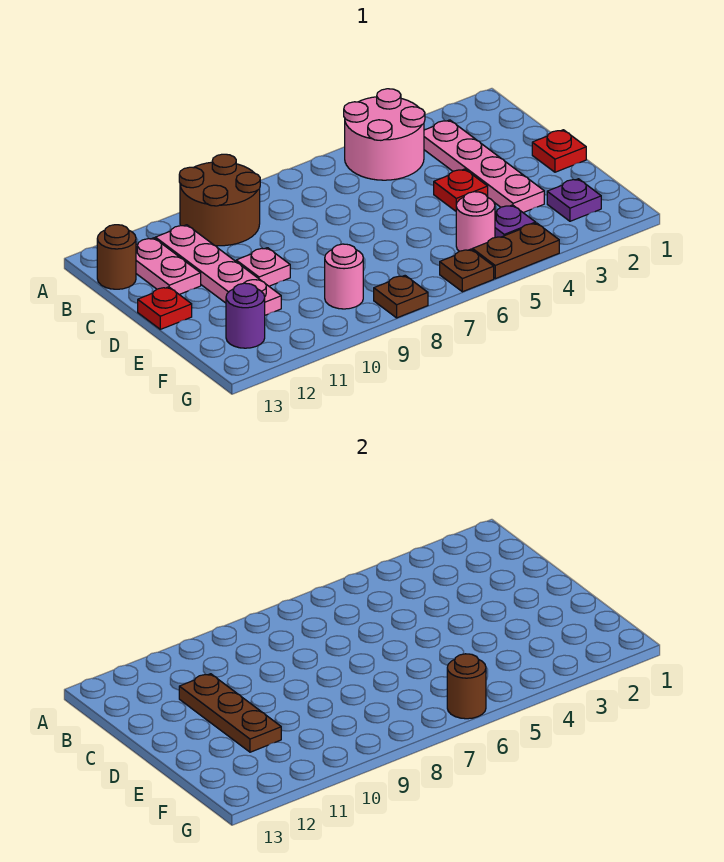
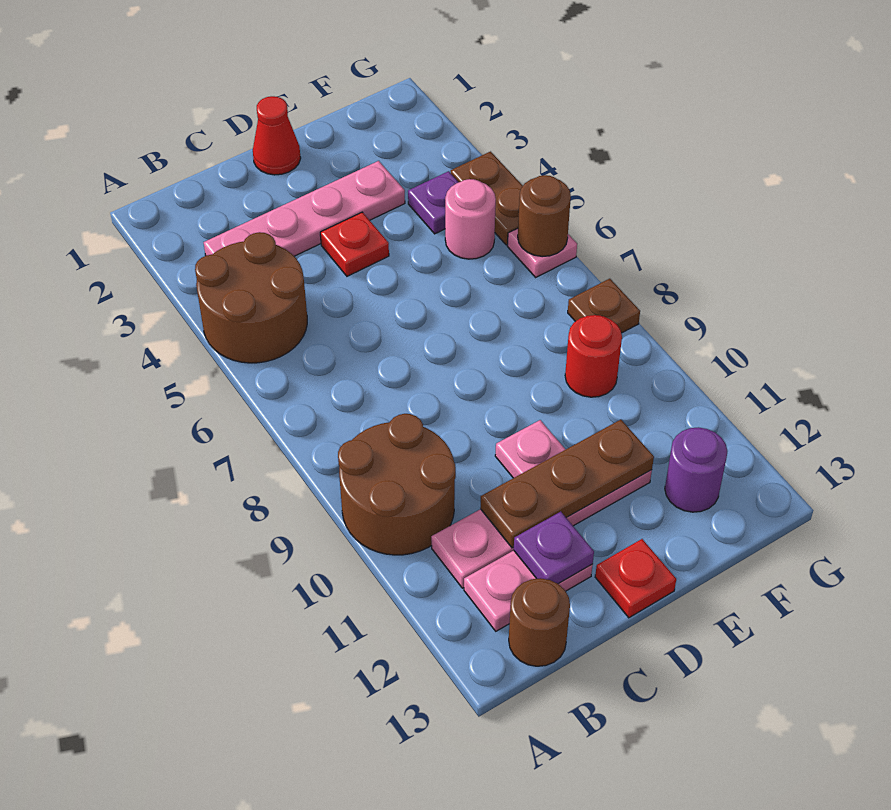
pink round brick A4:B5 level 1 -> brown round brick A4:B5 level 1
red plate D1 level 1 -> red cone D1 level 1
purple plate F2 level 1 -> purple plate C12 level 2
pink round brick F9 level 1 -> red round brick F9 level 1
brown plate G6 level 1 -> pink plate G6 level 1

